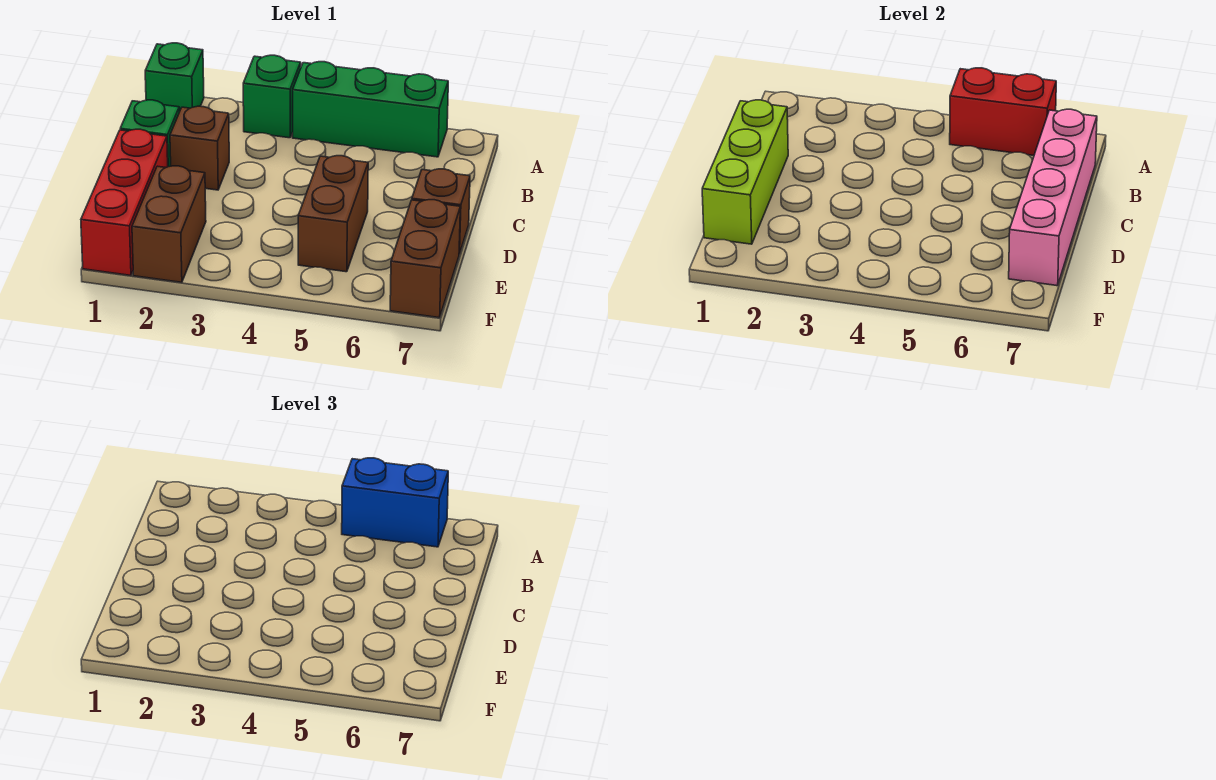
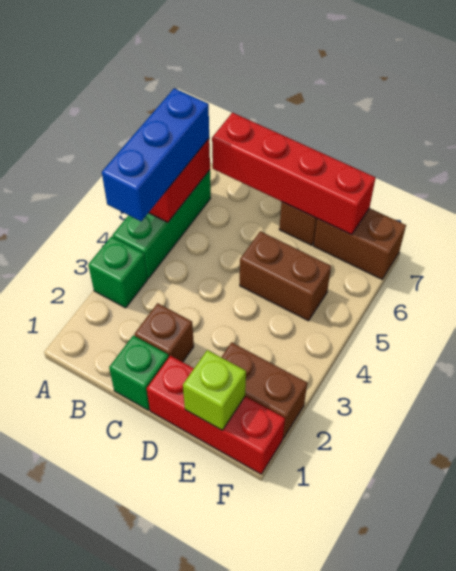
green brick A1 level 1 -> none
blue brick A5:A6 level 3 -> blue brick A4:A6 level 3
pink brick B7:E7 level 2 -> red brick B7:E7 level 2
lime brick C1:E1 level 2 -> lime brick E1 level 2

